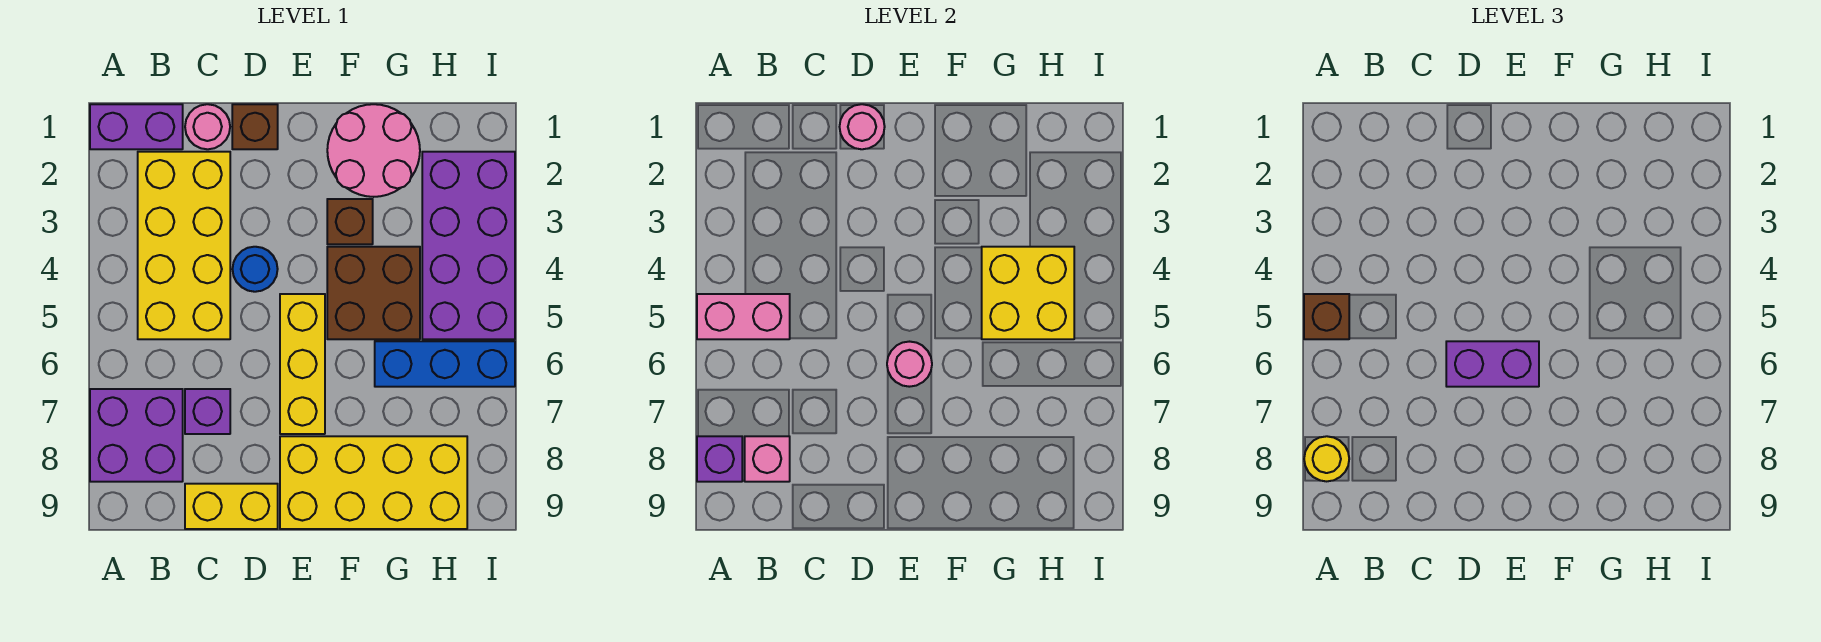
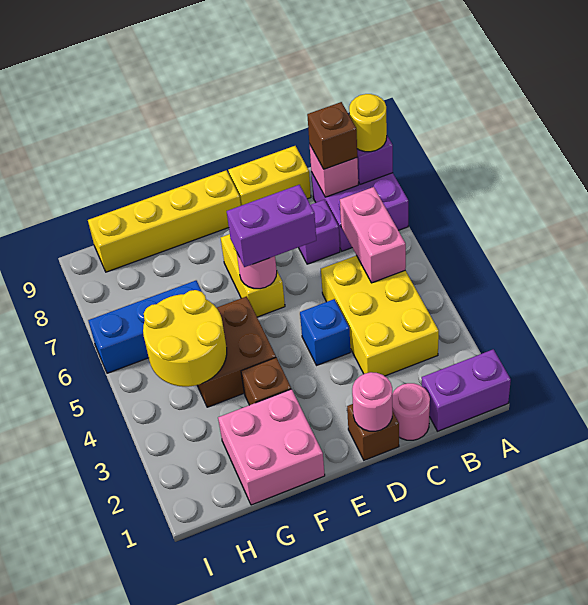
pink brick A5:B5 level 2 -> pink brick B5:B6 level 2
brown brick A5 level 3 -> brown brick B8 level 3
yellow brick B2:C5 level 1 -> yellow brick B3:C5 level 1
blue round brick D4 level 1 -> blue brick D4 level 1
yellow brick E5:E7 level 1 -> yellow brick E6:E7 level 1
yellow brick E8:H9 level 1 -> yellow brick E9:H9 level 1
pink round brick F1:G2 level 1 -> pink brick F1:G2 level 1
yellow brick G4:H5 level 2 -> yellow round brick G4:H5 level 2
purple brick H2:I5 level 1 -> none

